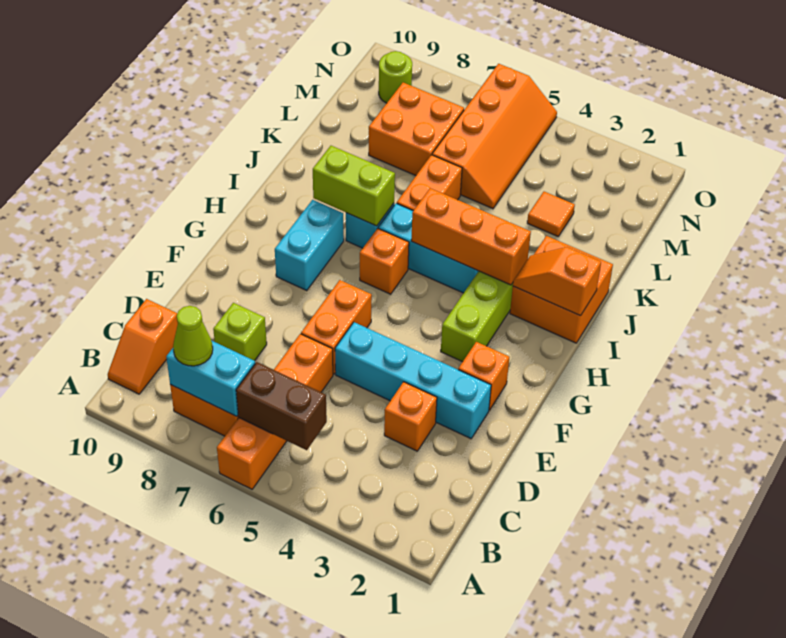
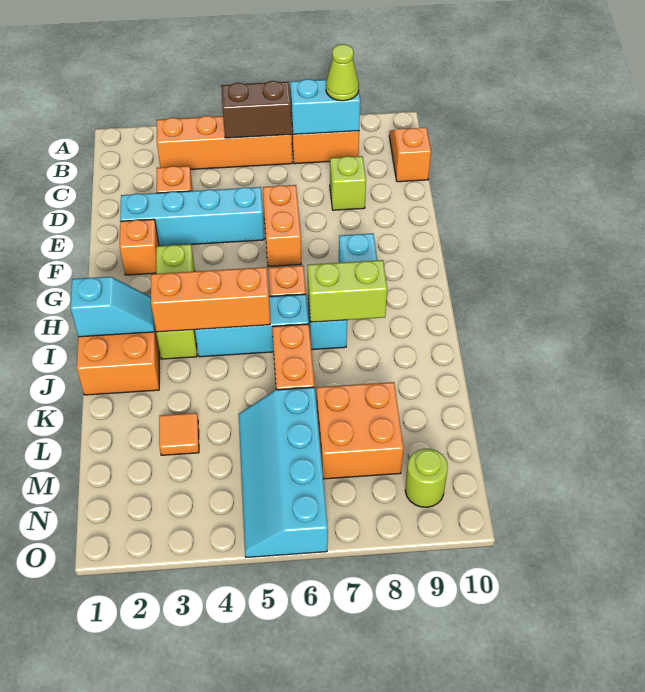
orange brick A6:D6 level 1 -> orange brick B3:B6 level 1
orange slope I1:I2 level 2 top 1 -> cyan slope I1:I2 level 2 top 1
orange slope L5:O6 level 1 top 6 -> cyan slope L5:O6 level 1 top 6

